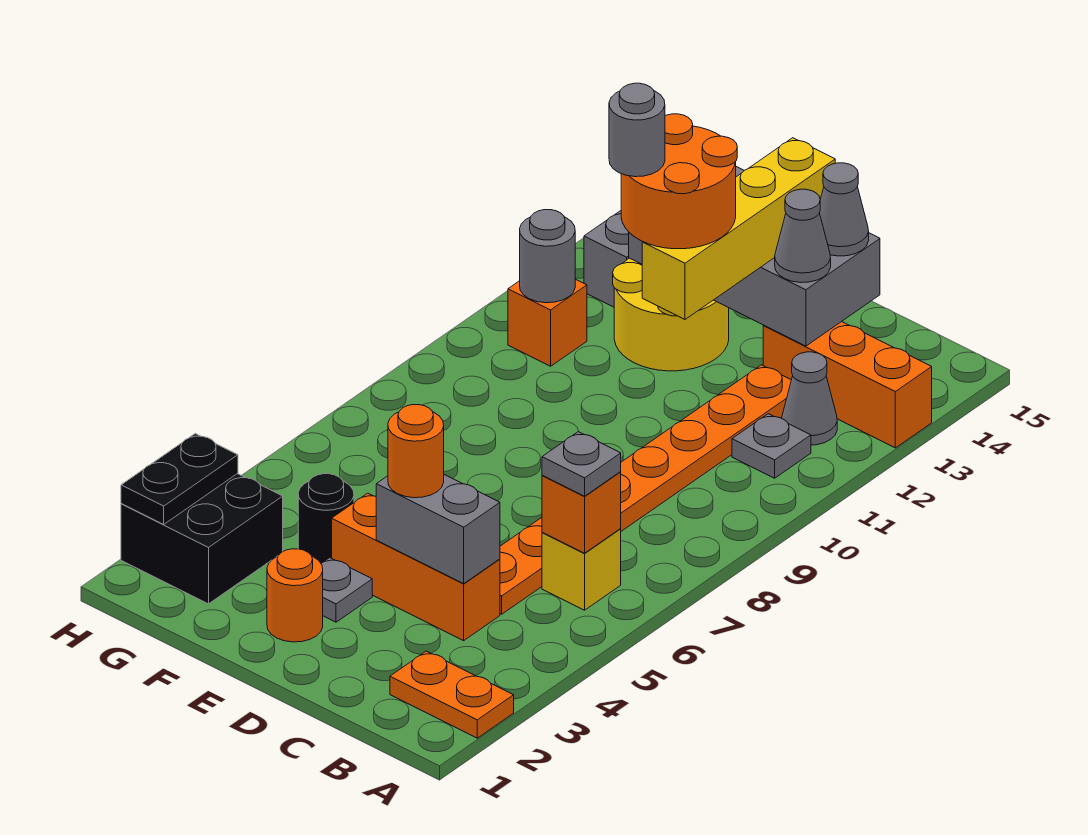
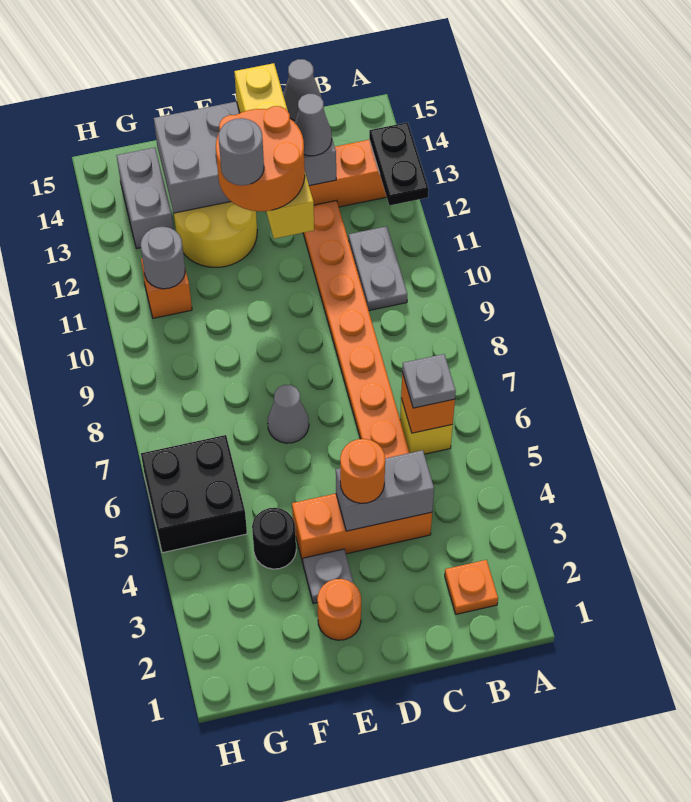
orange plate A2:B2 level 1 -> orange plate B2 level 1
grey plate B11 level 1 -> grey plate B10:B11 level 1
grey cone B12 level 1 -> grey cone E7 level 1
black brick G2:H3 level 1 -> black brick G5:H6 level 1
black plate H2:H3 level 2 -> black plate A12:A13 level 2

